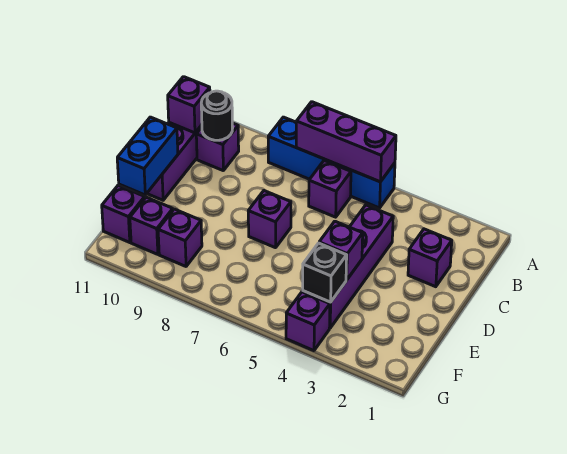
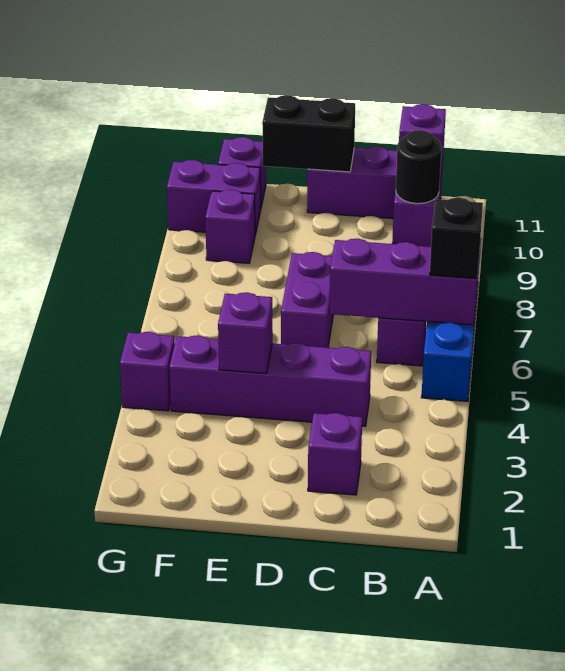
purple brick A5:A7 level 2 -> purple brick A6:C6 level 2
purple brick D7 level 1 -> purple brick D6:D7 level 1
blue brick D11:E11 level 2 -> black brick D11:E11 level 2
black brick F4 level 2 -> black brick A6 level 3
purple brick F10 level 1 -> purple brick F10:G10 level 1

